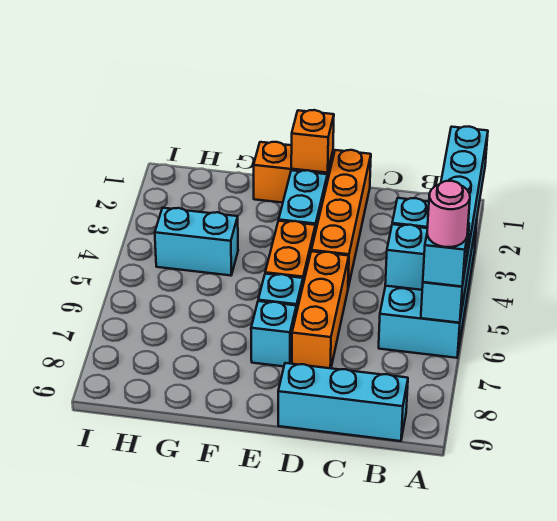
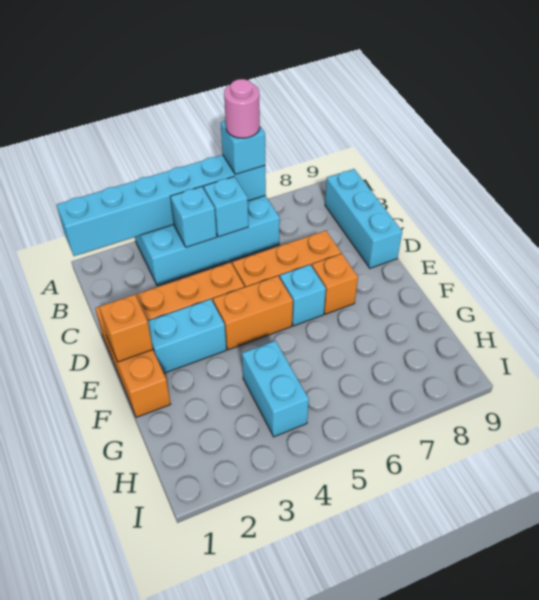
cyan brick E7 level 1 -> orange brick E7 level 1

